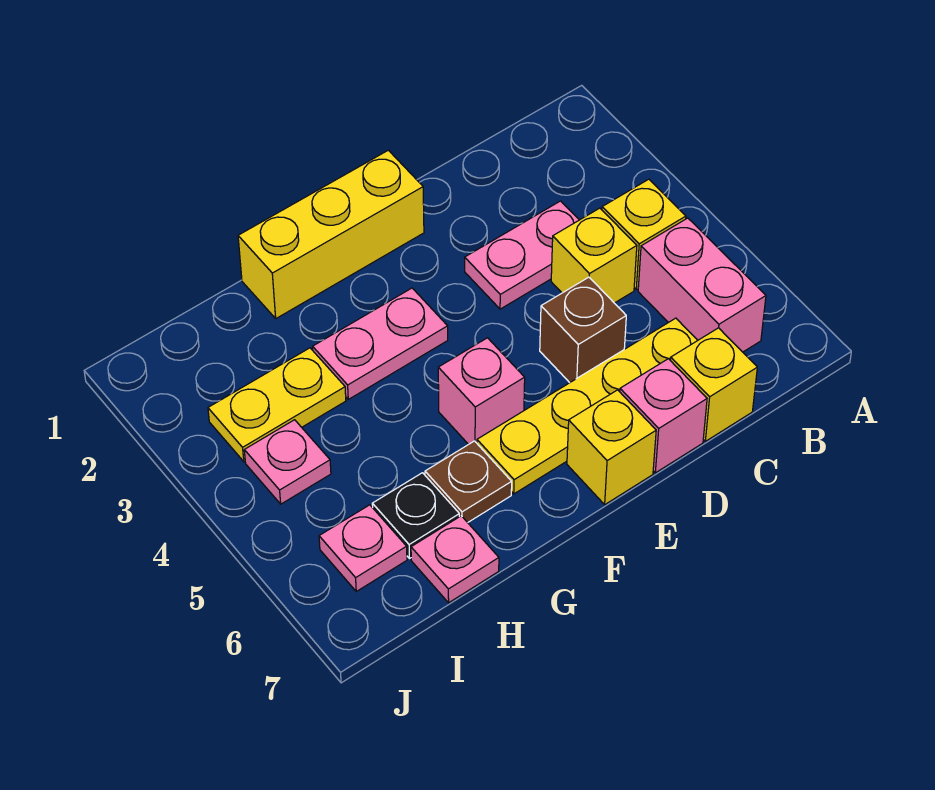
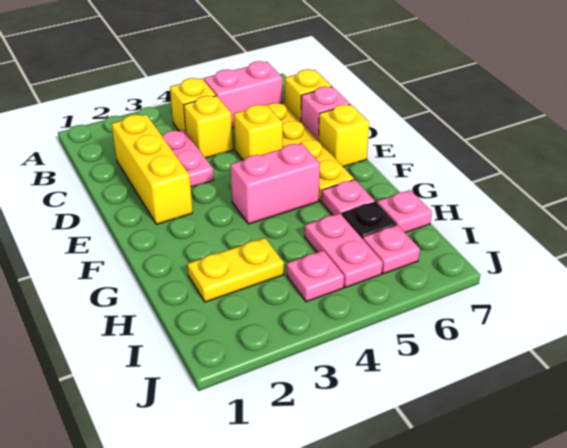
brown brick D5 level 1 -> yellow brick D5 level 1
yellow brick E1:G1 level 1 -> yellow brick C2:E2 level 1
pink plate F3:G3 level 1 -> pink plate H5:I5 level 1
pink brick F5 level 1 -> pink brick F4:F5 level 1
brown plate G6 level 1 -> pink plate G6 level 1
yellow plate H3:I3 level 1 -> yellow plate H2:H3 level 1

